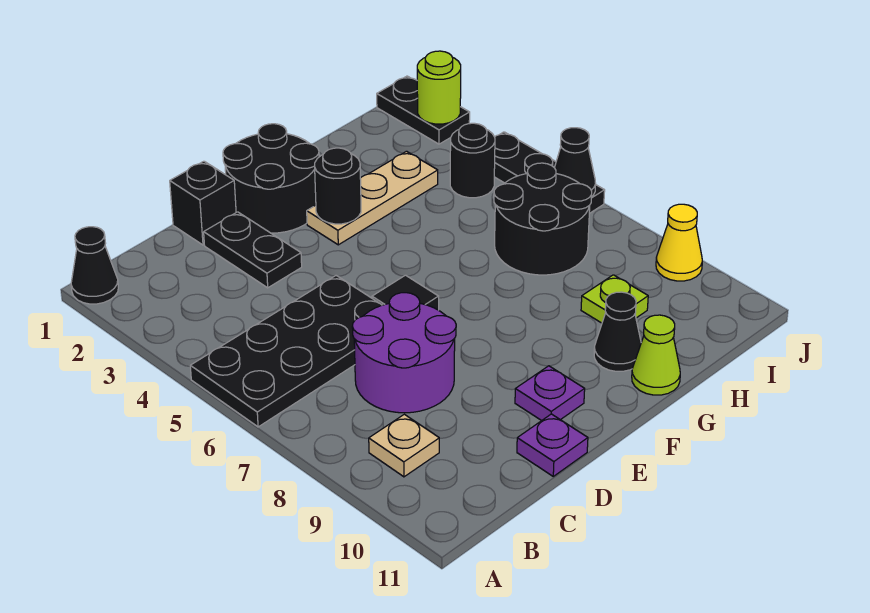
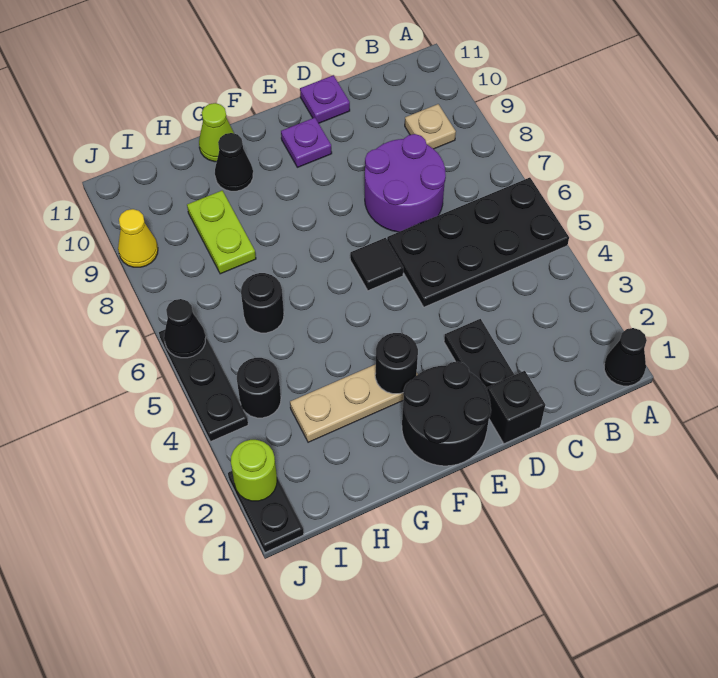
black round brick H6:I7 level 1 -> black round brick H6 level 1
lime plate H9 level 1 -> lime plate H8:H9 level 1

